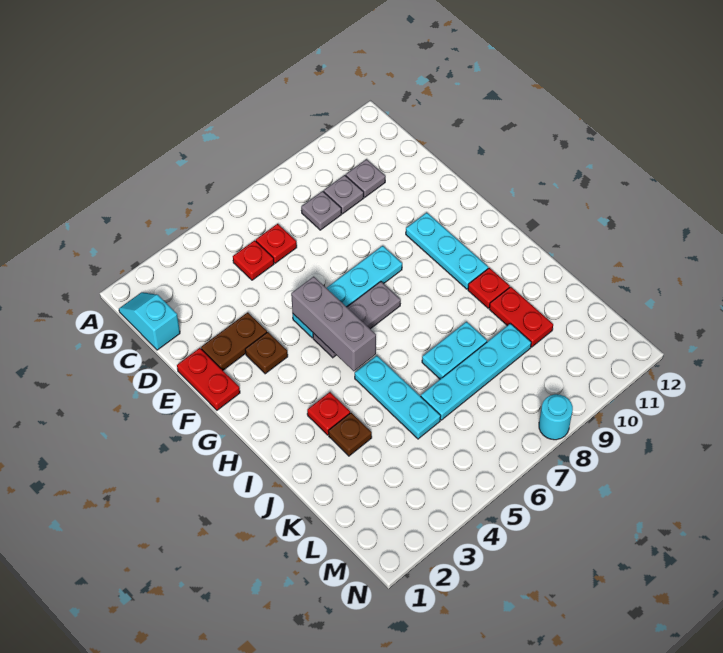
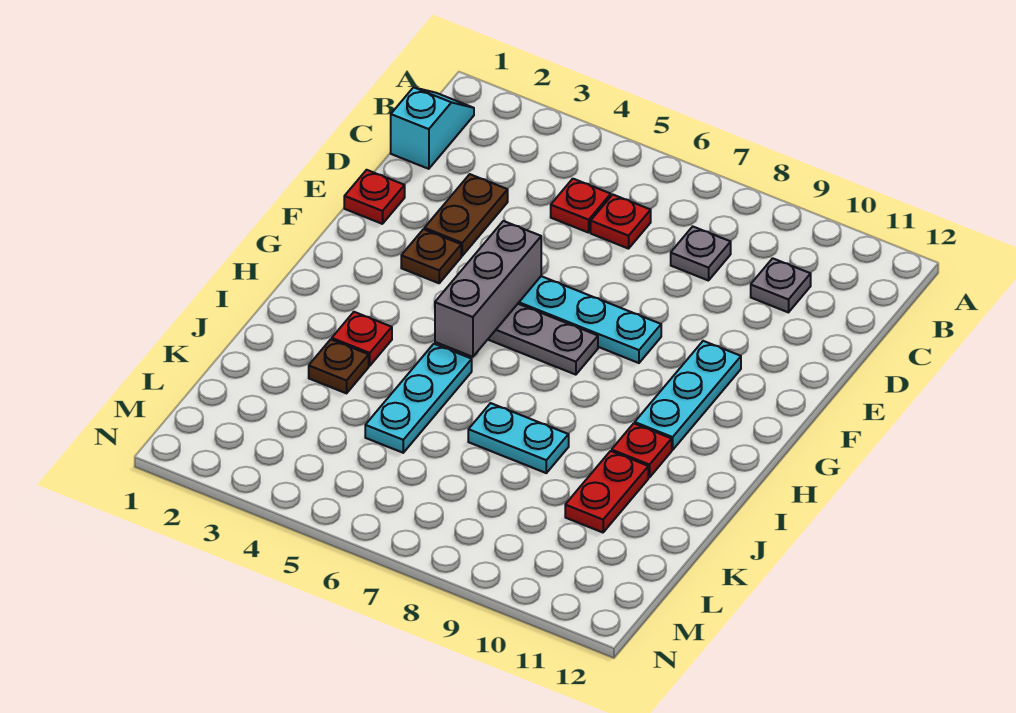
grey plate C9 level 1 -> none
red plate E1:F1 level 1 -> red plate E1 level 1
brown plate E2:E3 level 1 -> brown plate D3:E3 level 1
cyan plate K6:K9 level 1 -> none
cyan round brick N8 level 1 -> none

